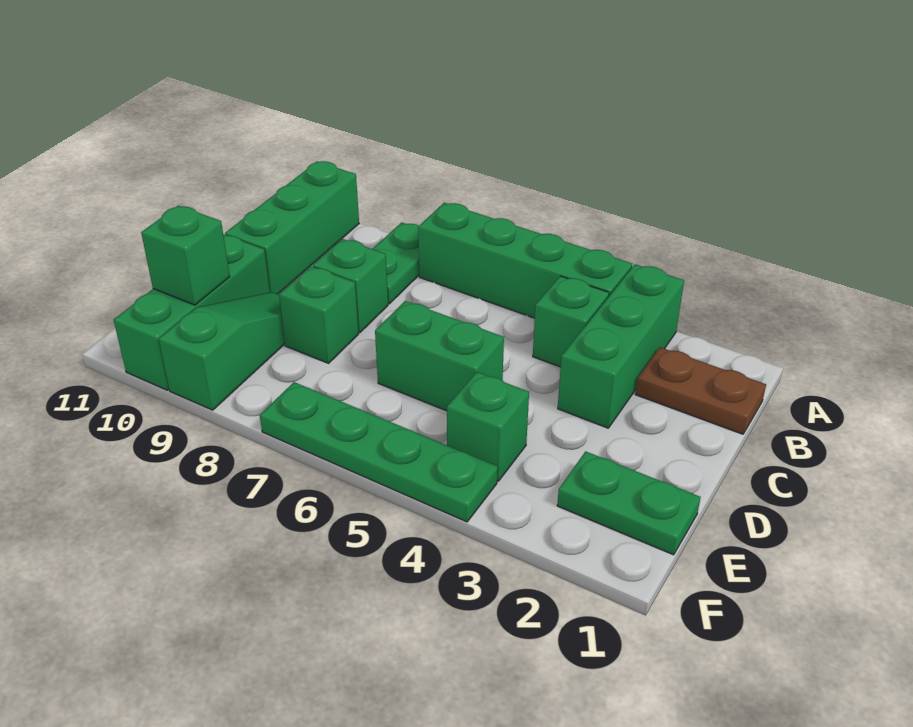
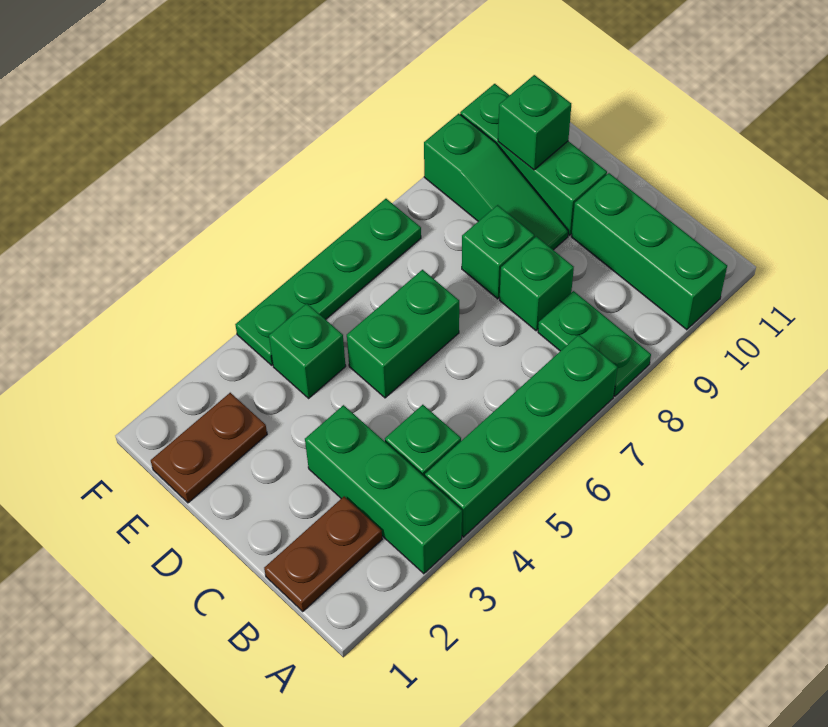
green plate E1:E2 level 1 -> brown plate E1:E2 level 1

